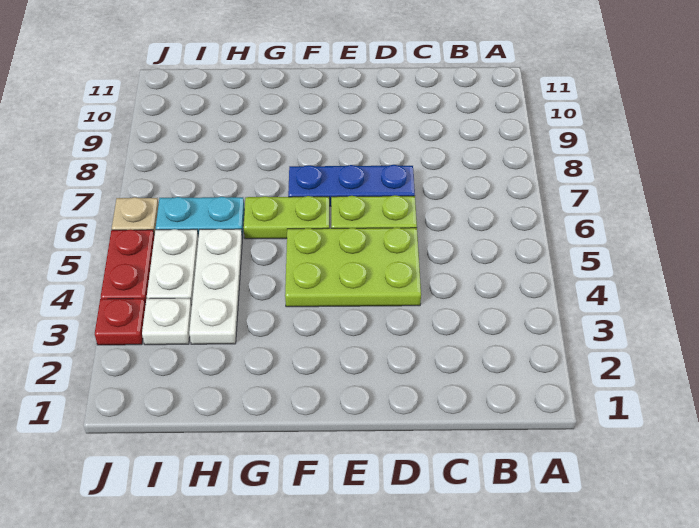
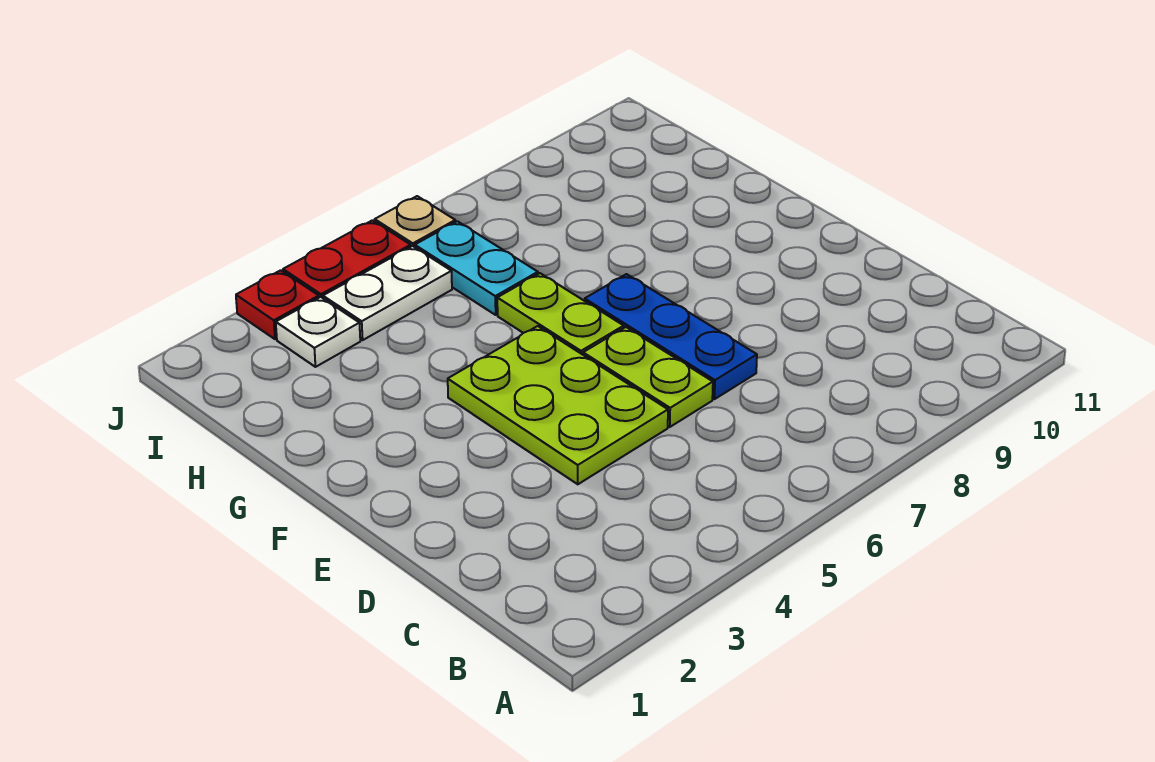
white plate H3:H5 level 1 -> none

